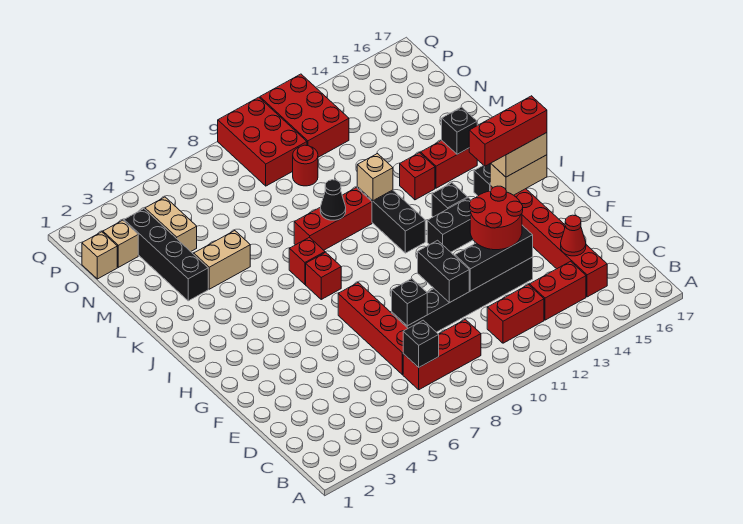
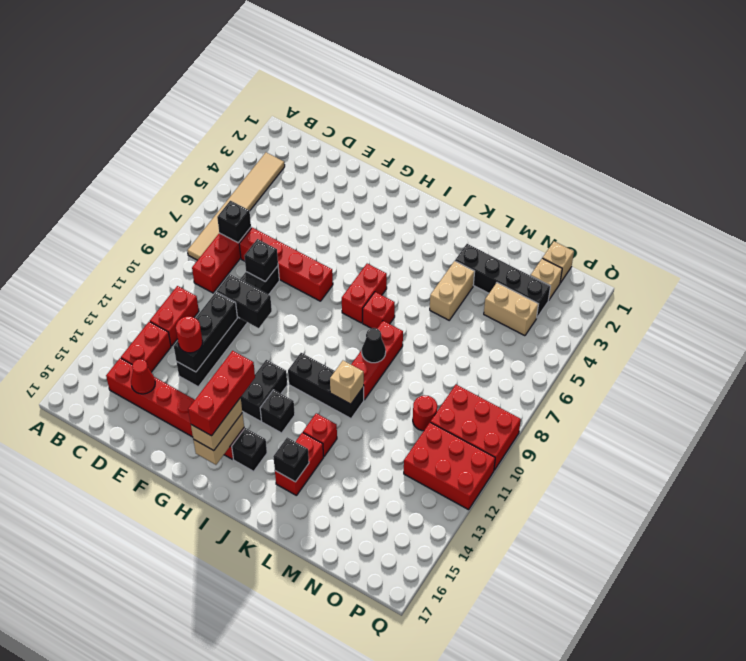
none -> tan tile B3:B8 level 1
red round brick E12:F13 level 3 -> red round brick E13 level 3
red brick I7 level 1 -> red brick I6:I7 level 1

